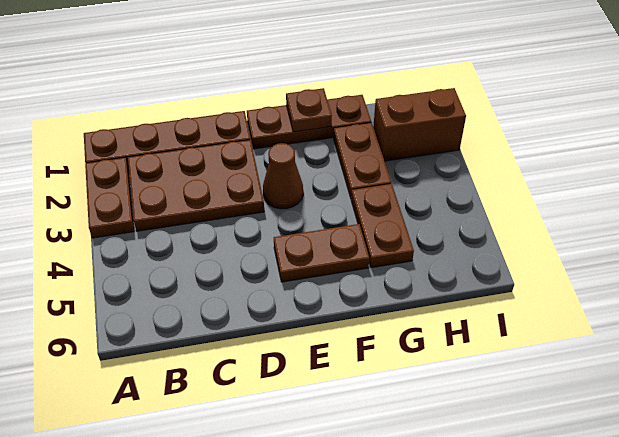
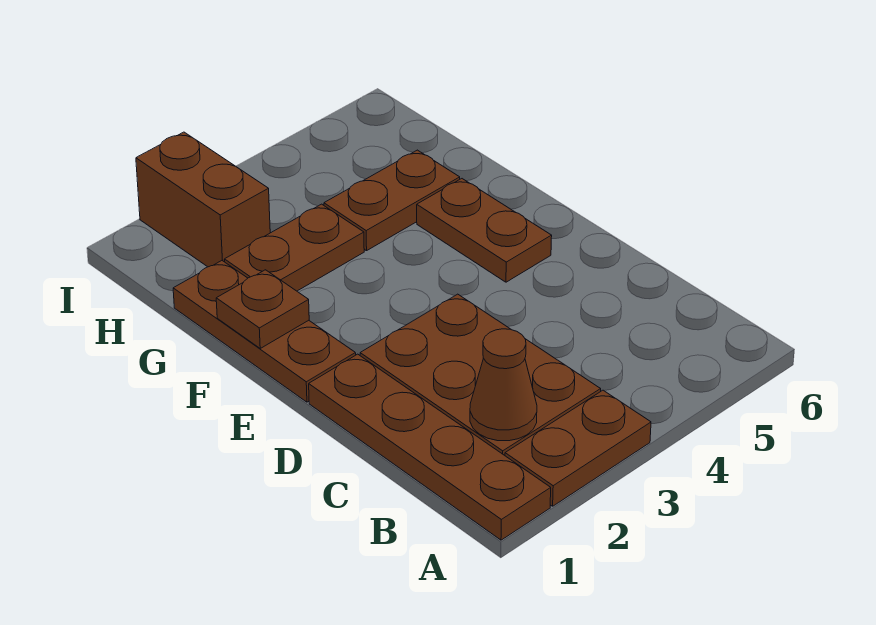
brown cone E3 level 1 -> brown cone B2 level 2

